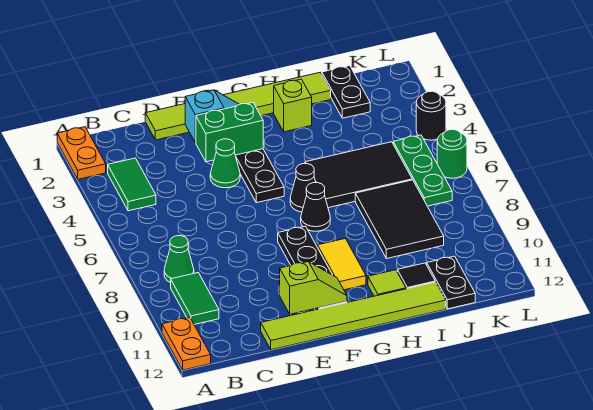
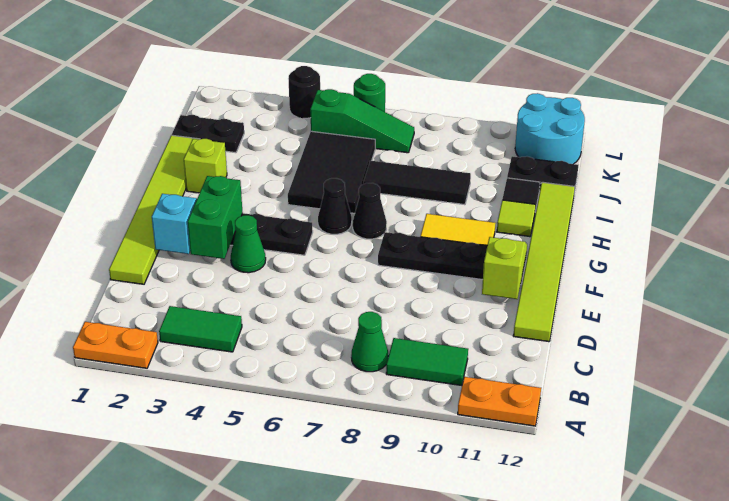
black tile I7:J9 level 1 -> black tile I7:I9 level 1
green plate K5:K7 level 1 -> green slope K5:K7 level 1 top 5
none -> cyan round brick K11:L12 level 1

